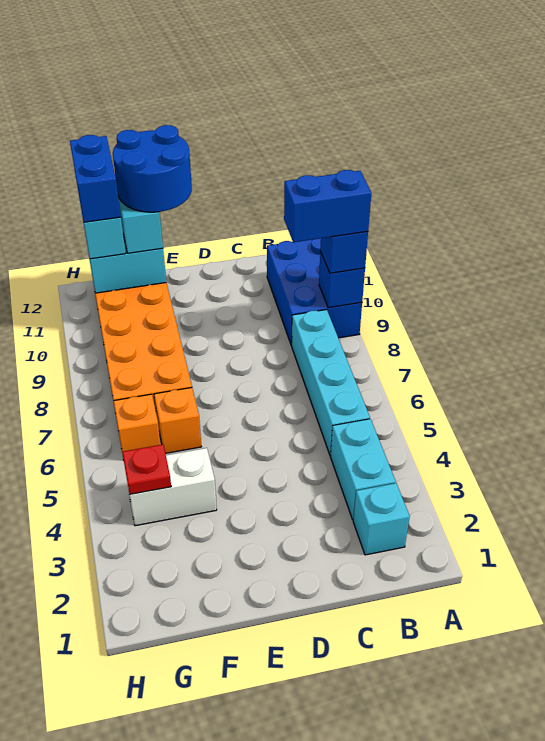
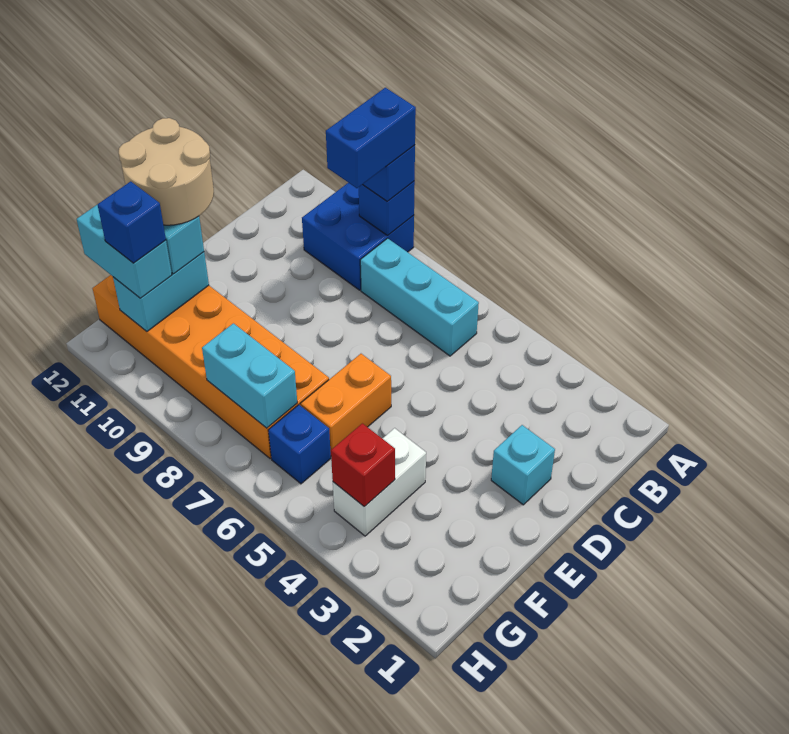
blue brick A9:B11 level 1 -> blue brick A9:B10 level 1
cyan brick B2 level 1 -> cyan brick D2 level 1
cyan brick B3:B4 level 1 -> cyan brick G7:G8 level 2
cyan brick B5:B8 level 1 -> cyan brick B6:B8 level 1
blue round brick E11:F12 level 4 -> tan round brick E11:F12 level 4
orange brick F6 level 1 -> orange brick E6:F6 level 1
red plate G4 level 2 -> red brick G4 level 2
orange brick G6 level 1 -> blue brick G6 level 1
blue brick G11:G12 level 4 -> blue brick G11 level 4

